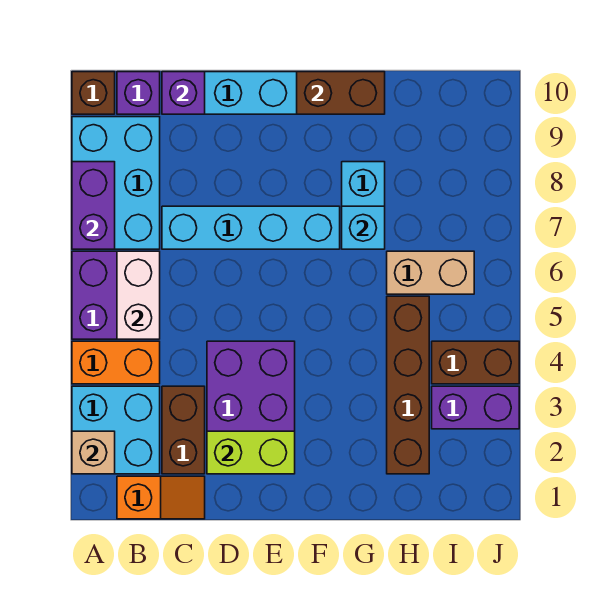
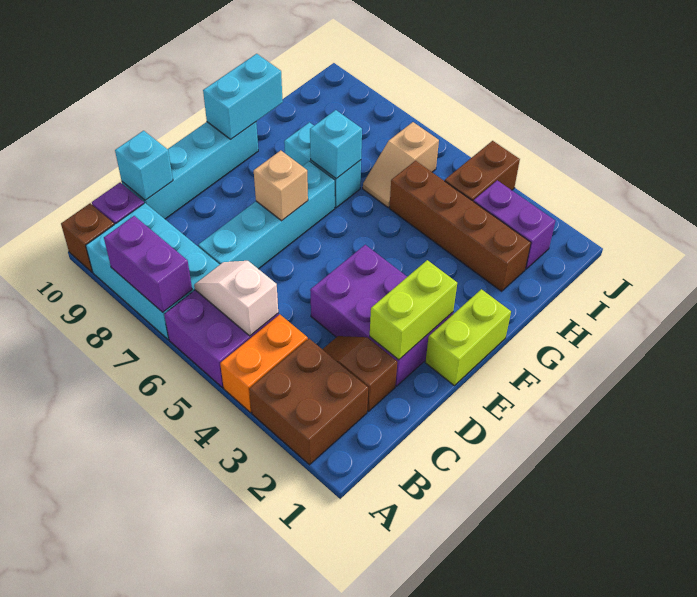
cyan brick A2:B3 level 1 -> brown brick A2:B3 level 1
tan brick A2 level 2 -> tan brick E7 level 2
orange slope B1:C1 level 1 top B -> none
white brick B5:B6 level 2 -> white slope B5:B6 level 2 top 5
brown brick C2:C3 level 1 -> brown slope C2:C3 level 1 top 2
purple brick C10 level 2 -> cyan brick C10 level 2
none -> lime brick E1:F1 level 1
brown brick F10:G10 level 2 -> cyan brick F10:G10 level 2
tan brick H6:I6 level 1 -> tan slope H6:I6 level 1 top I
purple brick I3:J3 level 1 -> purple brick I2:I3 level 1

